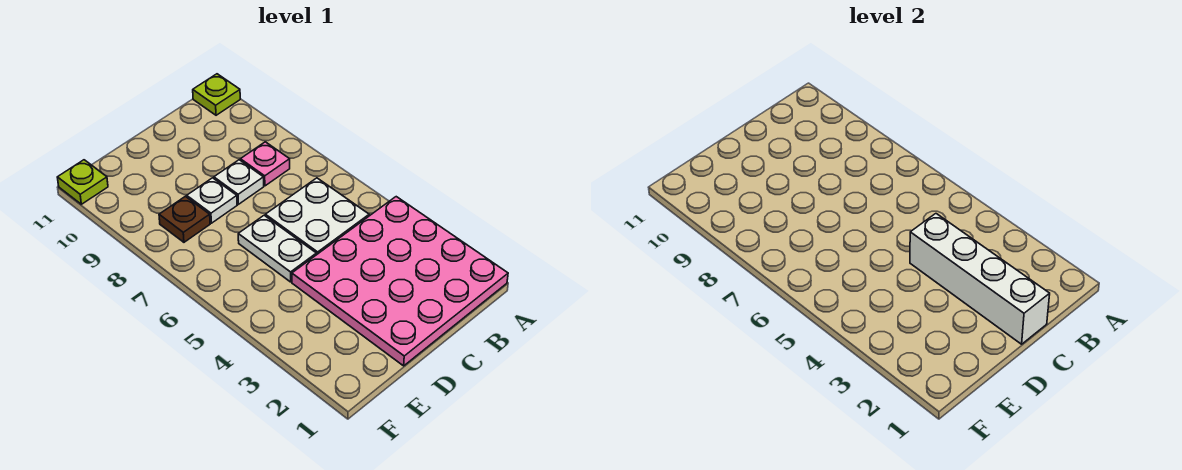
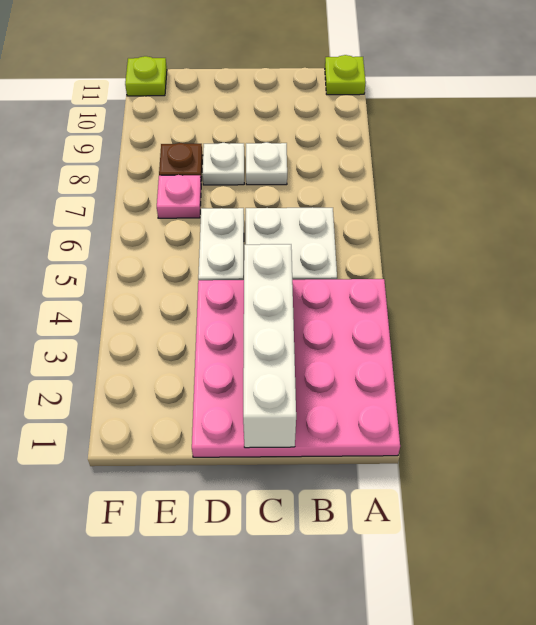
pink plate B8 level 1 -> pink plate E7 level 1

